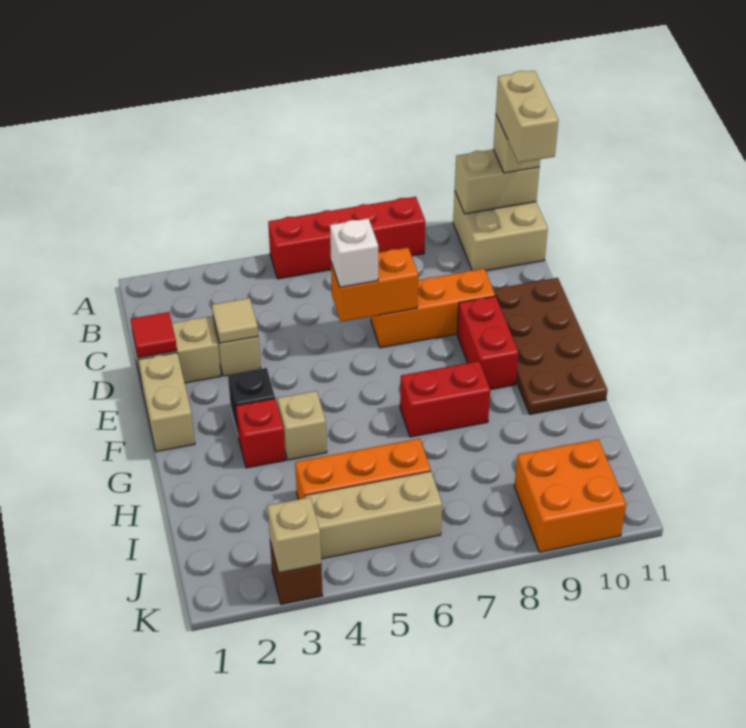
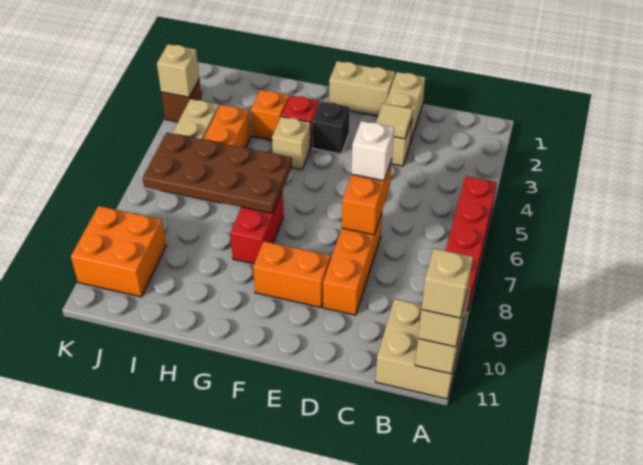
tan brick A11:B11 level 4 -> tan brick A11 level 4
red tile D1 level 2 -> none
brown plate D10:G11 level 1 -> brown plate G6:J7 level 2
red brick E9:F9 level 1 -> orange brick E9:F9 level 1
none -> orange brick H3 level 1

